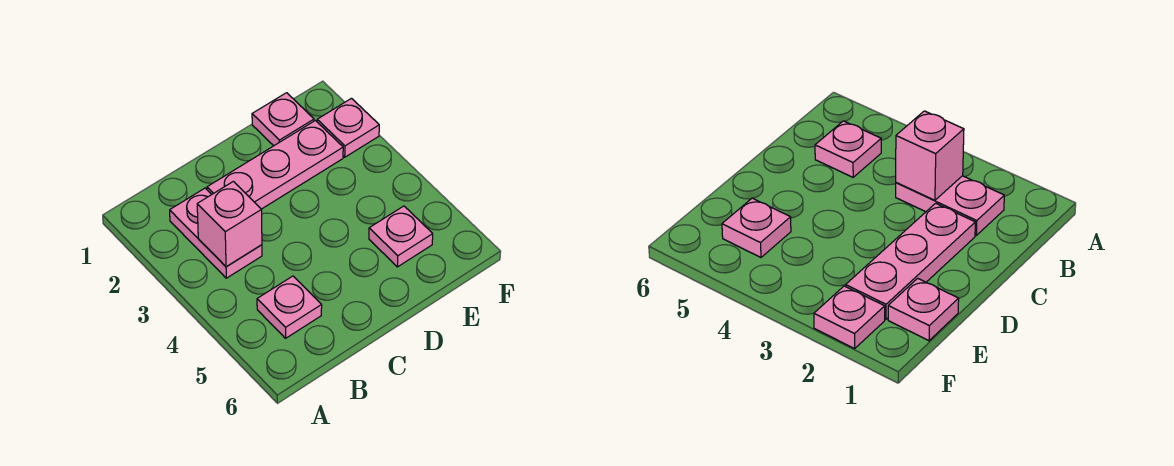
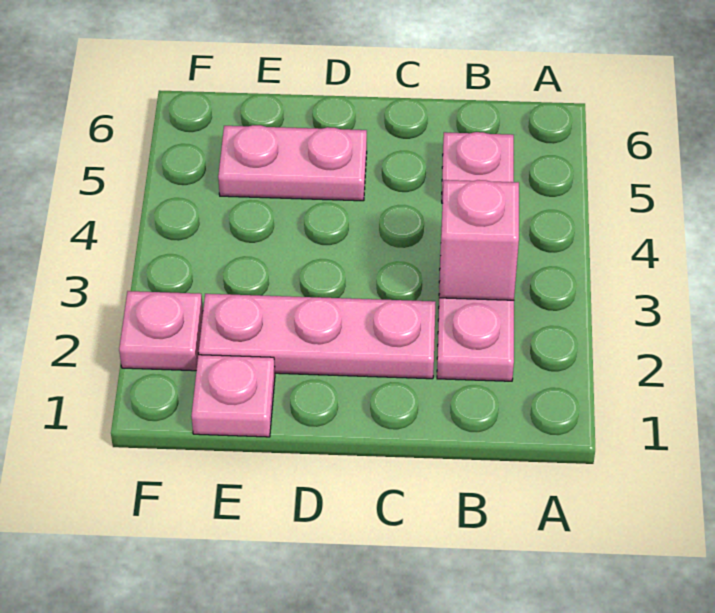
pink plate E5 level 1 -> pink plate D5:E5 level 1

